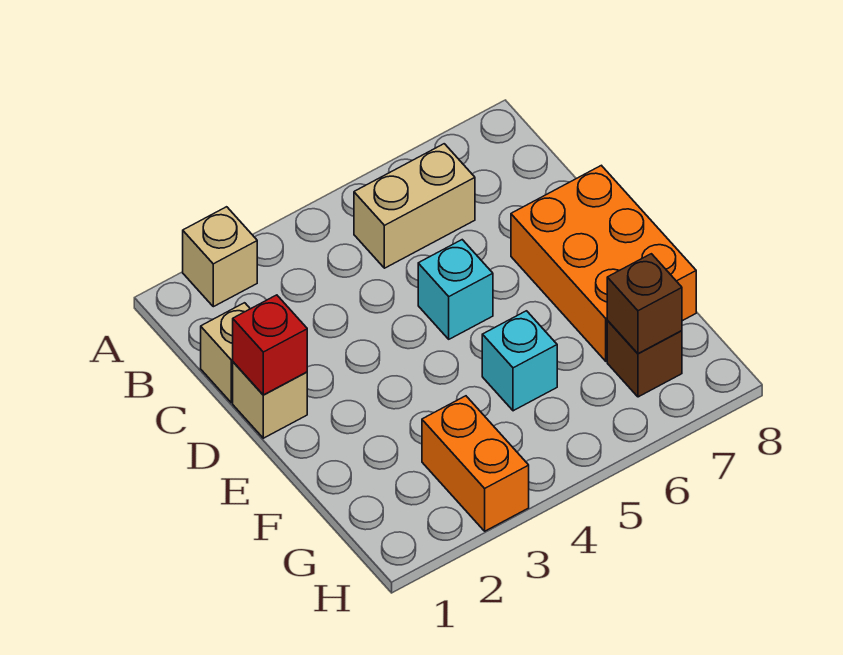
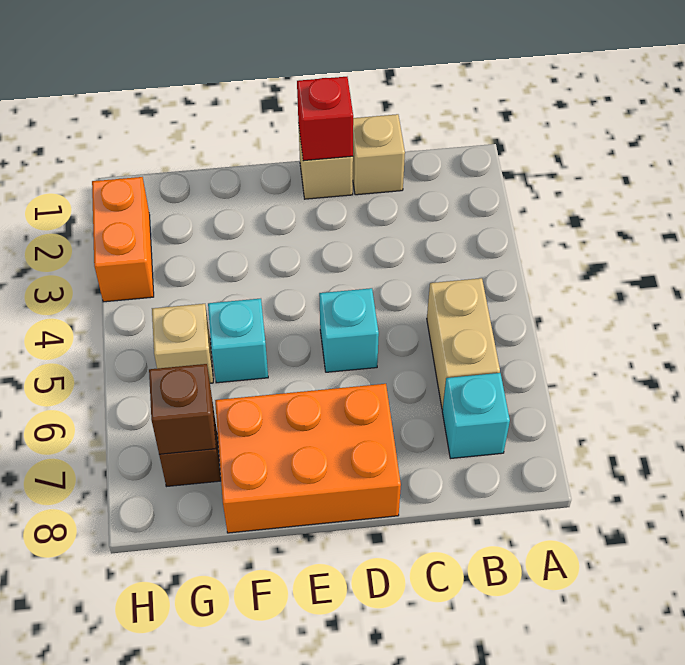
tan brick A2 level 1 -> tan brick G5 level 1
none -> cyan brick B7 level 1
orange brick G3:H3 level 1 -> orange brick H2:H3 level 1

